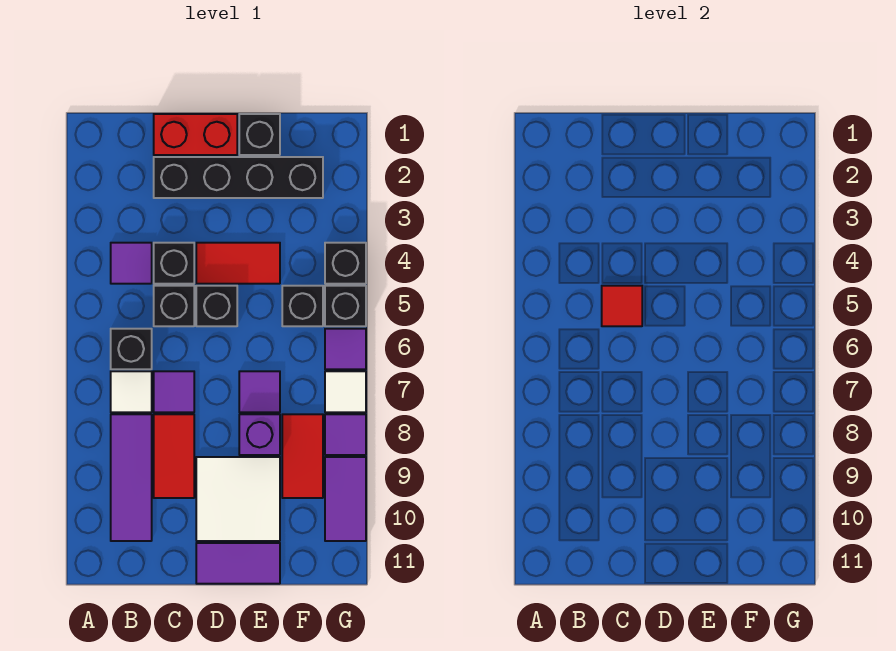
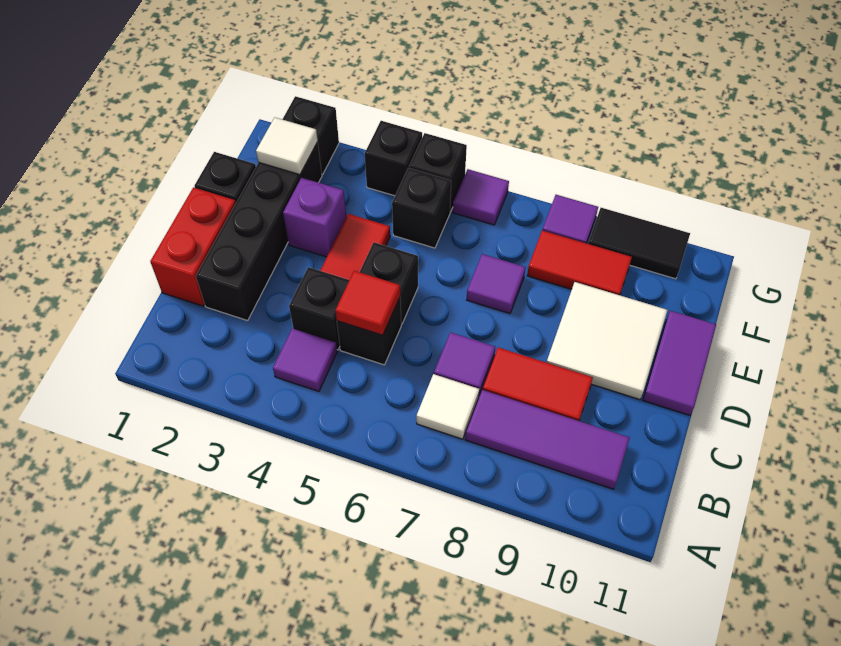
black brick B6 level 1 -> black brick G2 level 1
purple brick E8 level 1 -> purple brick E3 level 1
white tile G7 level 1 -> white tile F2 level 2
purple tile G9:G10 level 1 -> black tile G9:G10 level 1

